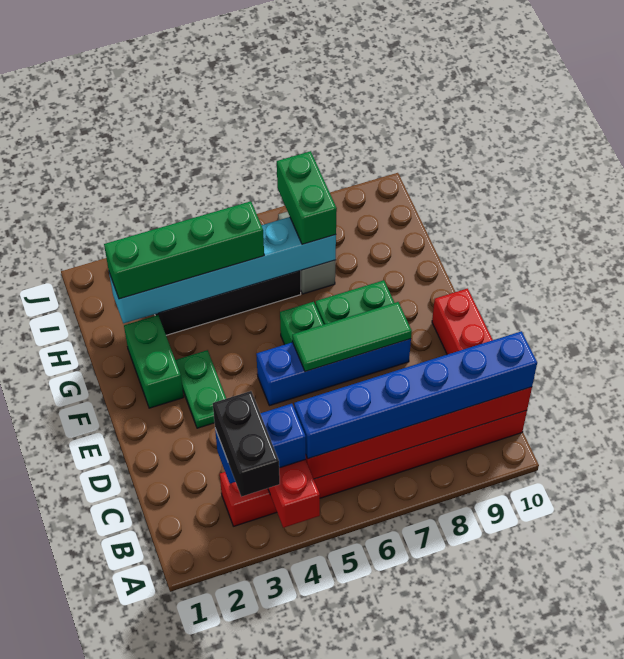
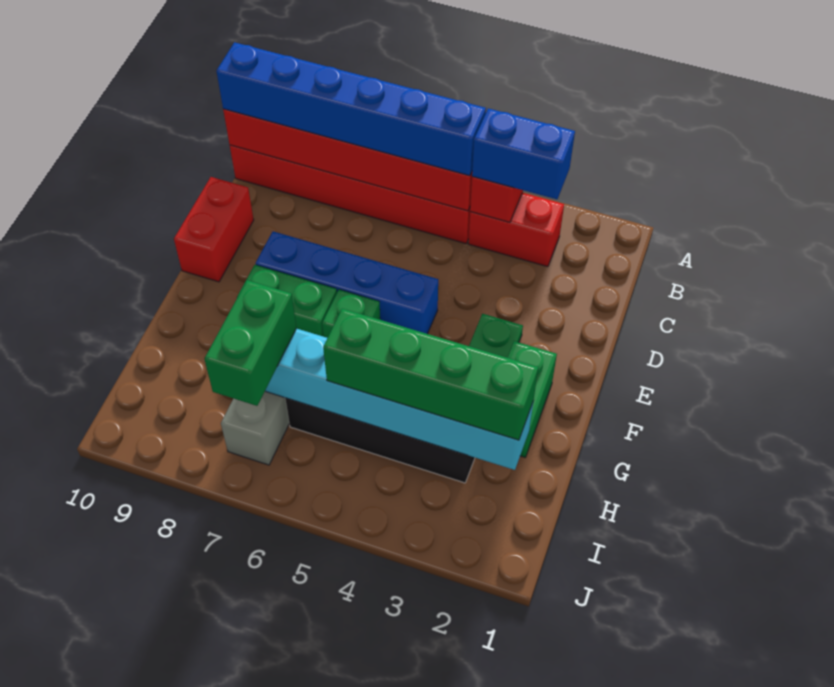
black brick A3:B3 level 4 -> none
green tile E6:E8 level 2 -> none

